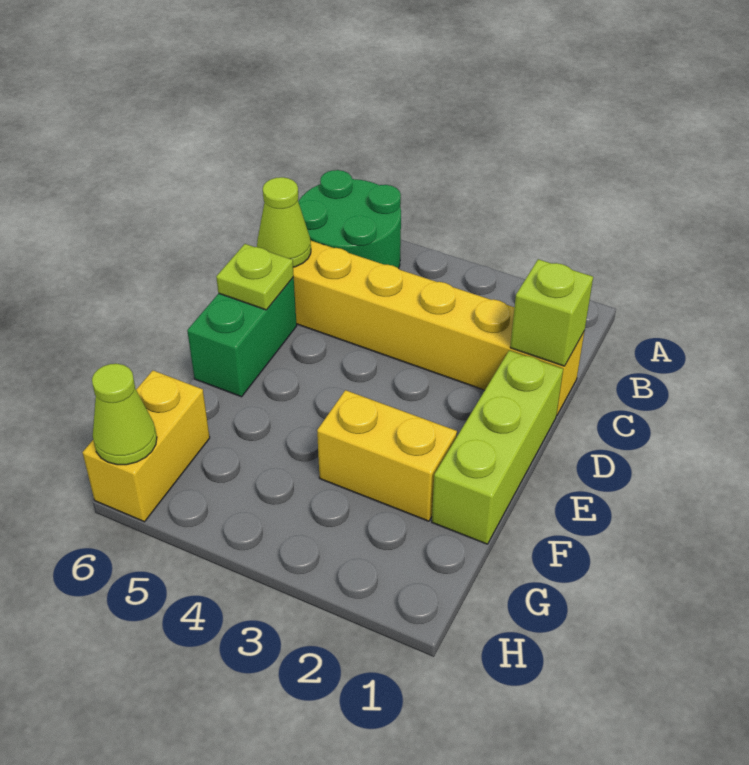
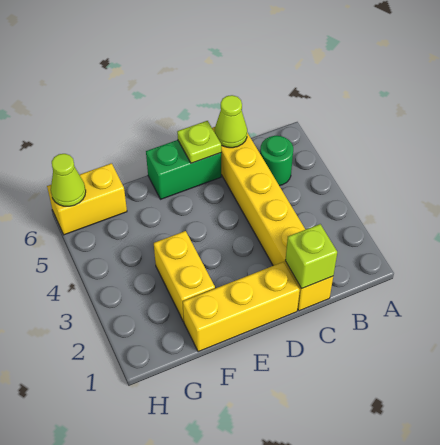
green round brick A5:B6 level 1 -> green round brick B5 level 1
lime brick D1:F1 level 1 -> yellow brick D1:F1 level 1

